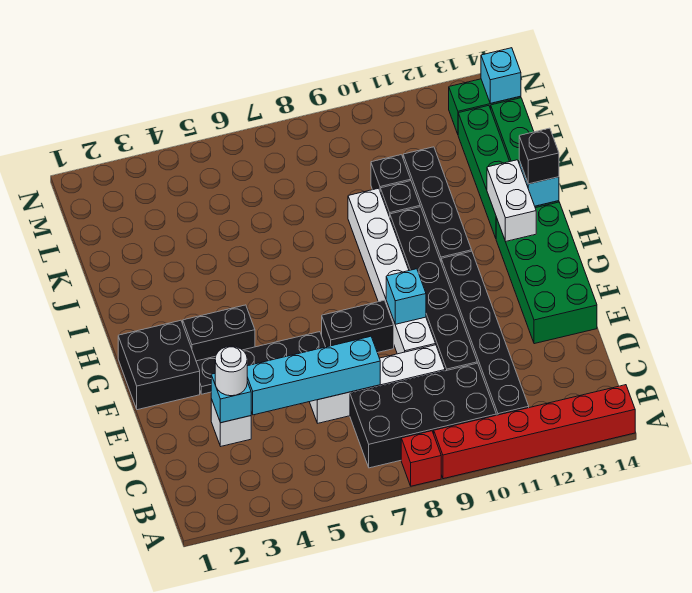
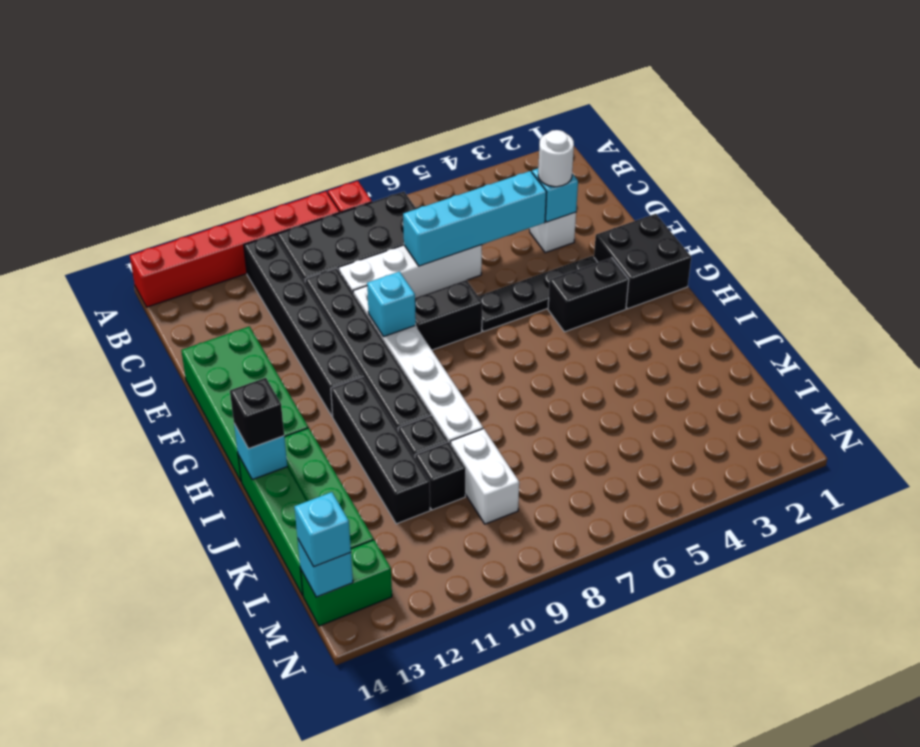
white brick H13:I13 level 2 -> white brick K9:L9 level 1
none -> cyan brick M14 level 3

